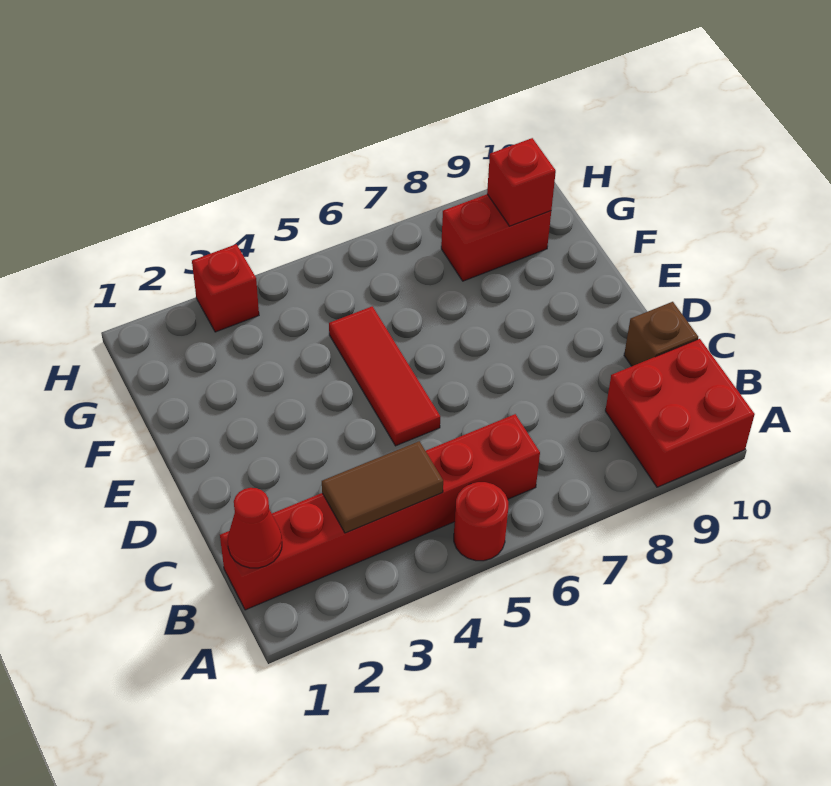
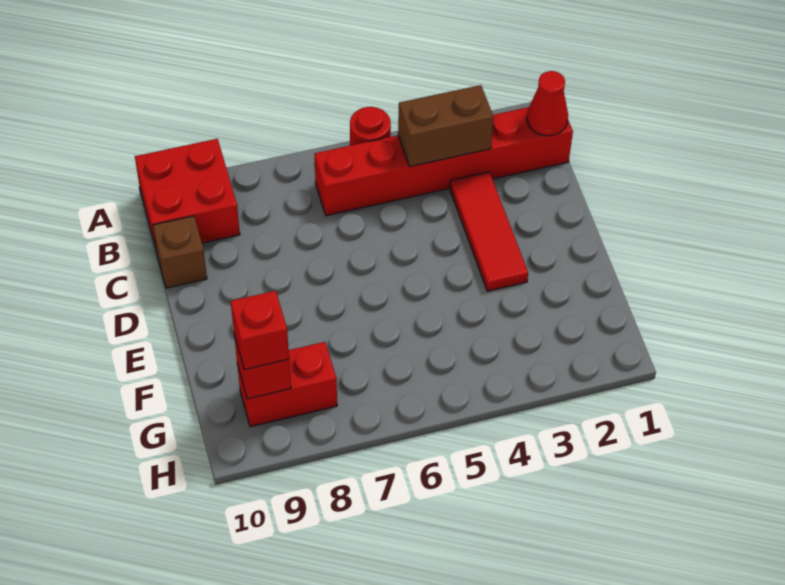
brown tile B3:B4 level 2 -> brown brick B3:B4 level 2
red tile D5:F5 level 1 -> red tile C3:E3 level 1
red brick H3 level 1 -> red brick G9 level 3

